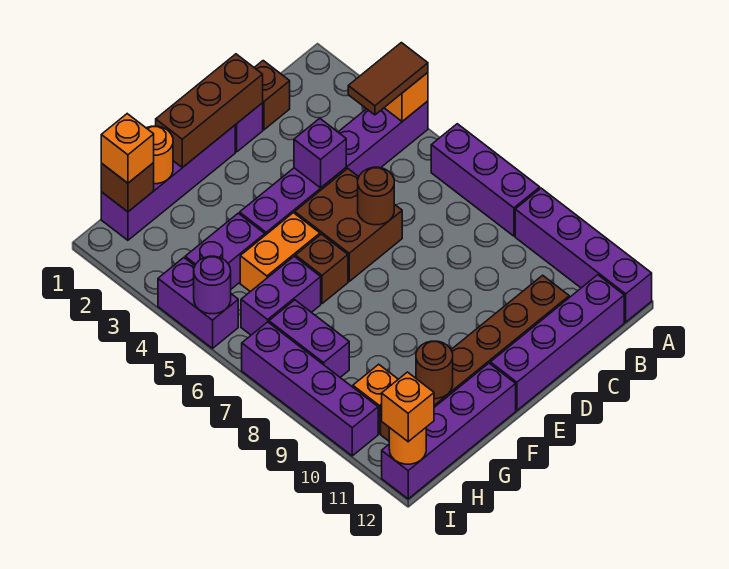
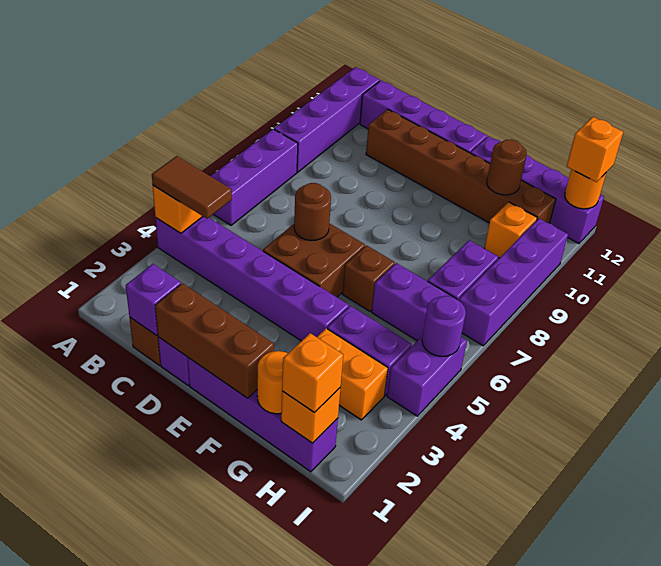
purple brick D4 level 2 -> purple brick C1 level 2
orange brick F5:G5 level 1 -> orange brick G3:H3 level 1
brown brick H1 level 2 -> orange brick H1 level 2

